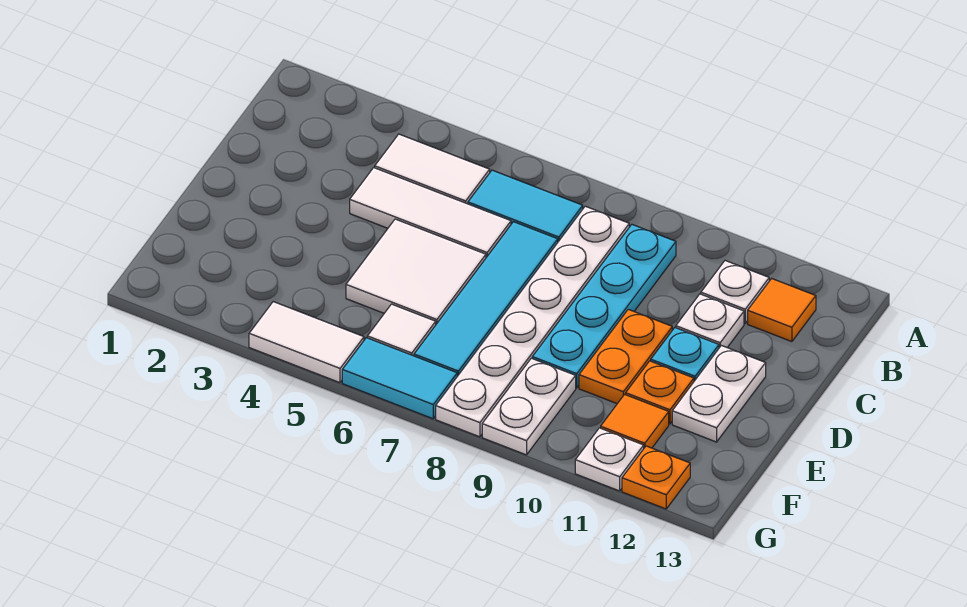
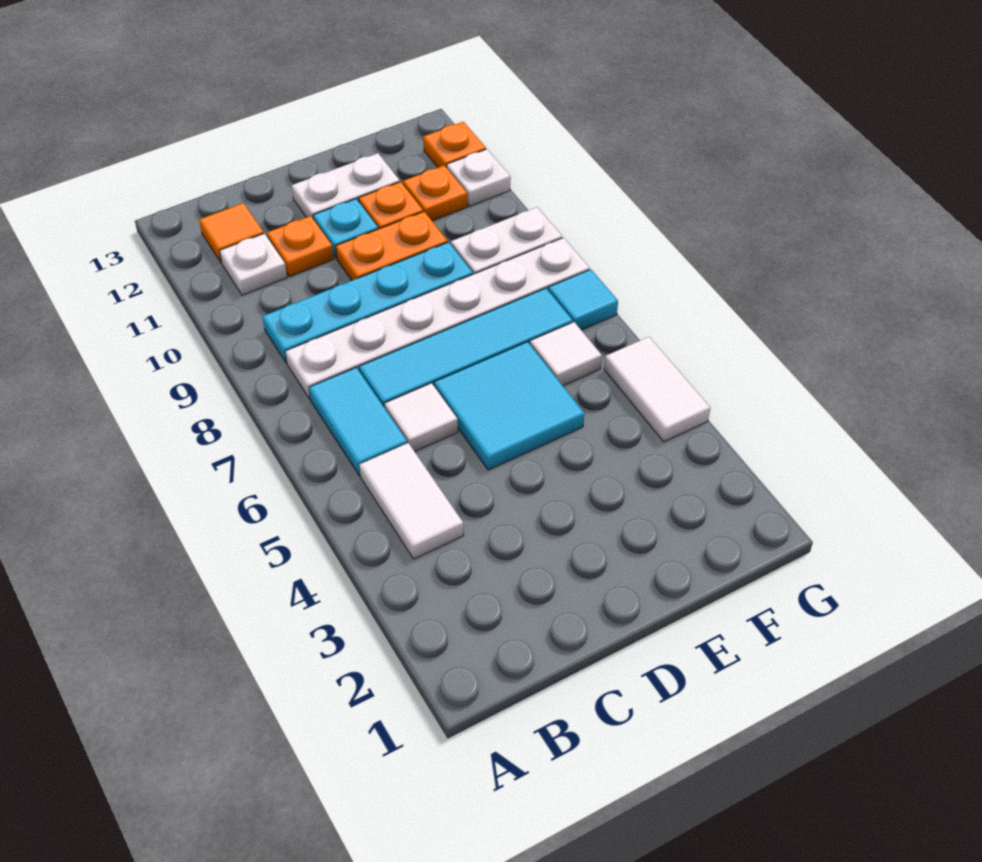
white tile C4:C6 level 1 -> white tile C6 level 1
white plate C11 level 1 -> orange plate C11 level 1
white tile D5:E6 level 1 -> cyan tile D5:E6 level 1
orange tile F11 level 1 -> orange plate F11 level 1
cyan tile G6:G7 level 1 -> cyan tile G7 level 1

